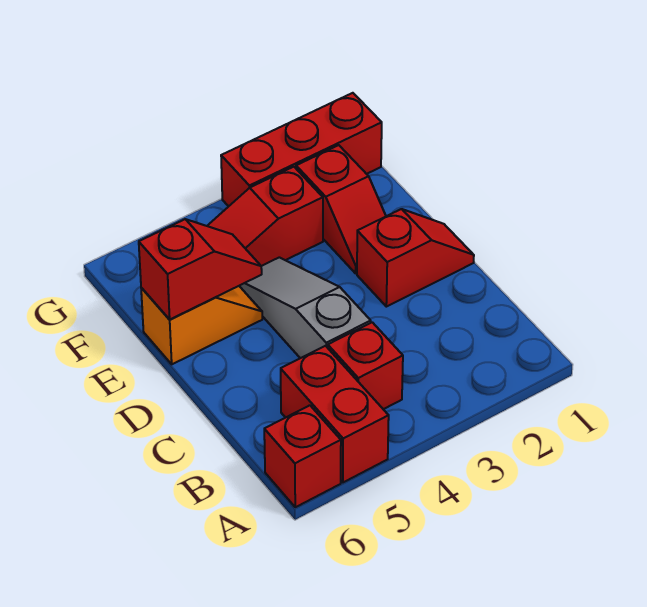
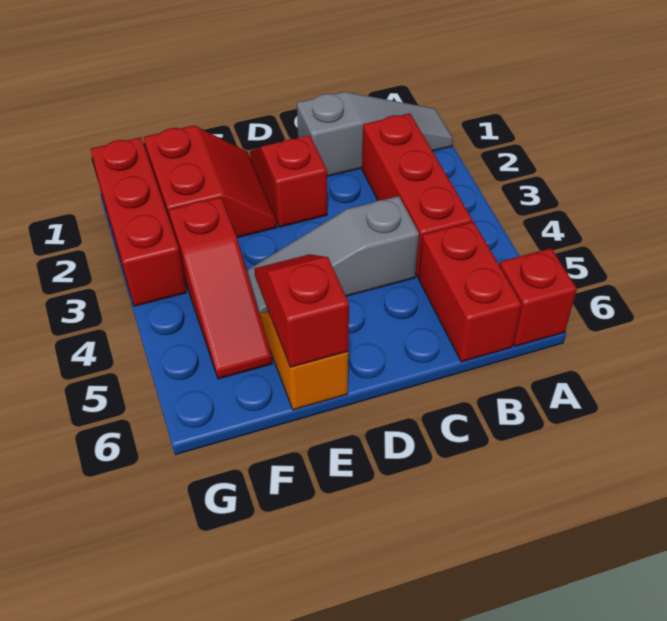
none -> grey slope A1:C1 level 1 top C
red brick A5:B5 level 1 -> red brick B5:B6 level 1
red brick B4 level 1 -> red brick B2:B4 level 1
red slope E2:F2 level 1 top F -> red slope E1:F2 level 1 top F

